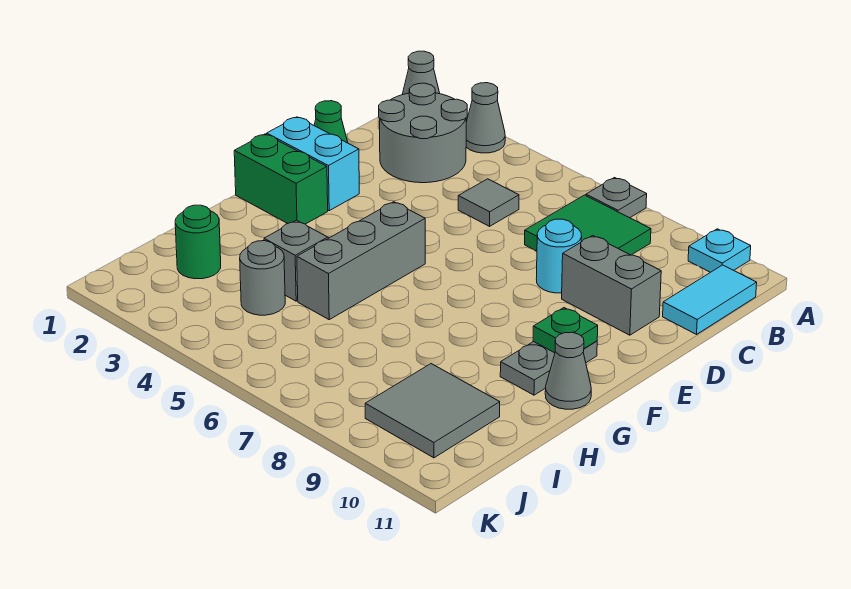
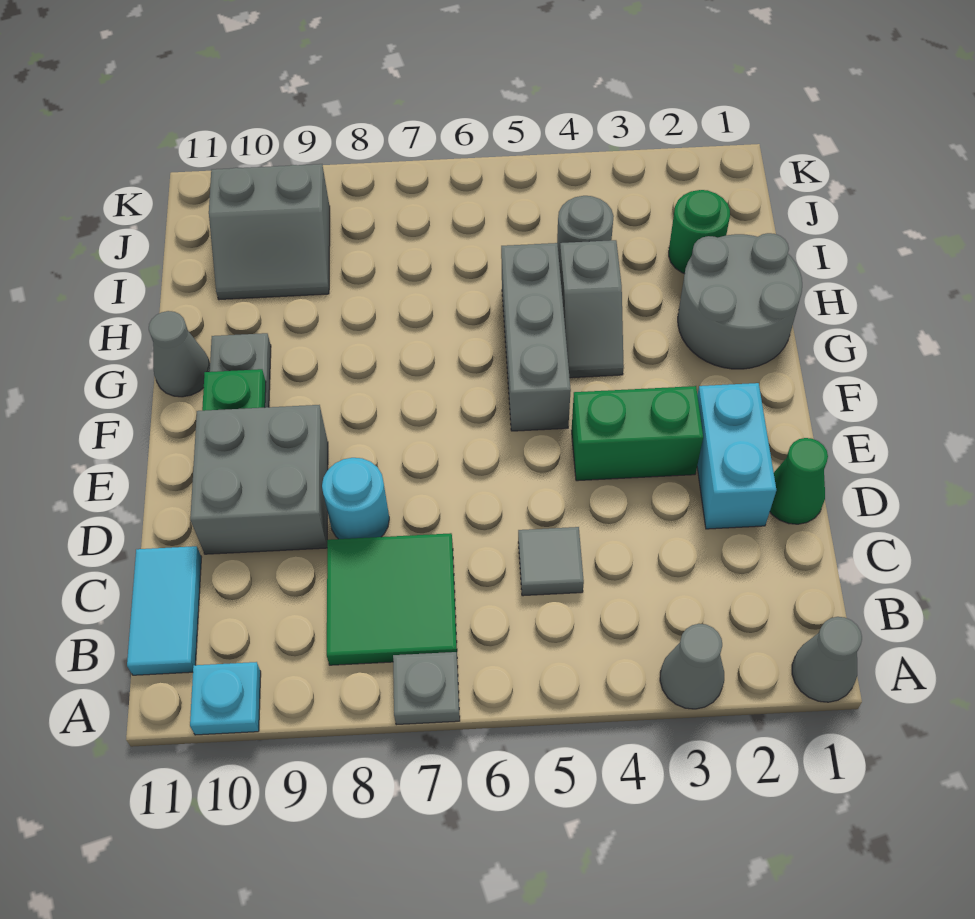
grey round brick B2:C3 level 1 -> grey round brick G1:H2 level 1
grey brick D9:D10 level 1 -> grey brick D9:E10 level 1
cyan brick E1:E2 level 1 -> cyan brick D2:E2 level 1
green brick F1:F2 level 1 -> green brick E3:E4 level 1
grey tile I9:J10 level 1 -> grey slope I9:J10 level 1 top J

